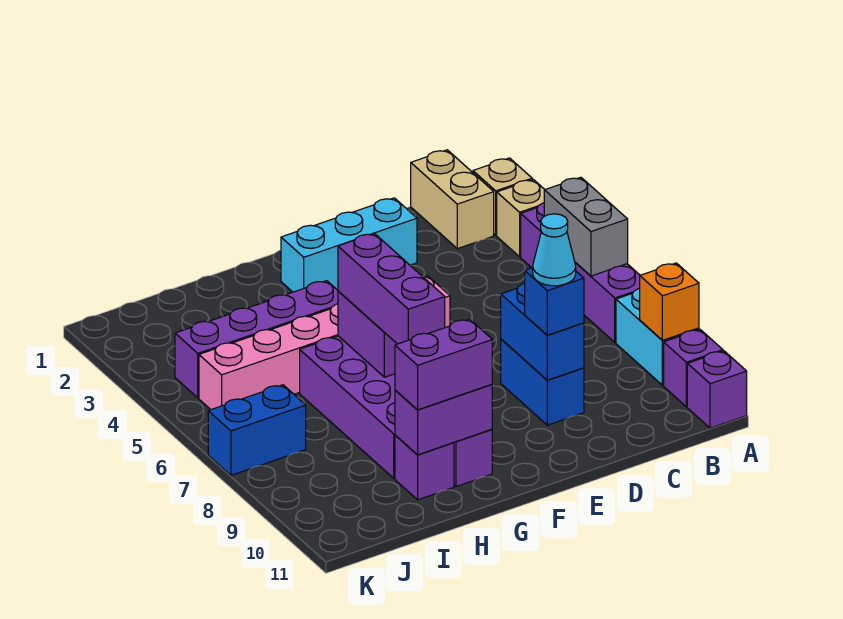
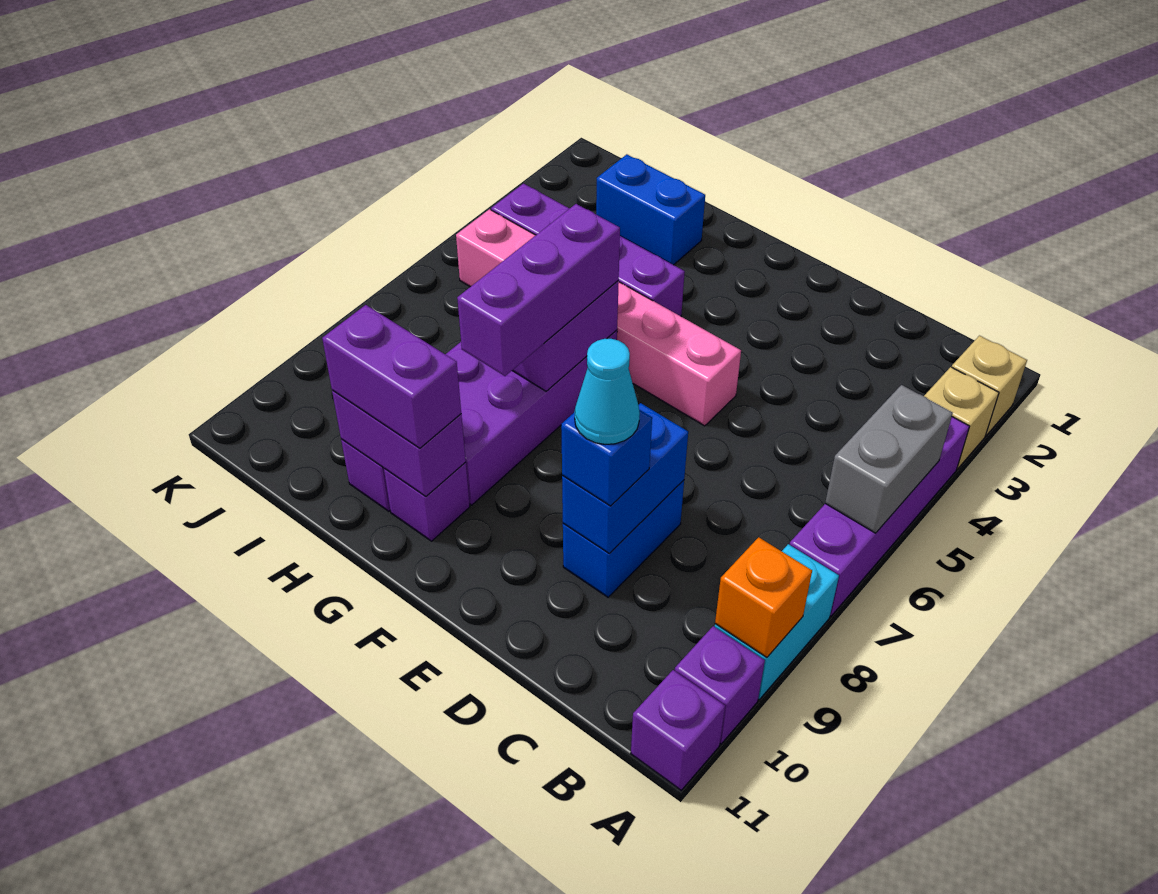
tan brick B1:B2 level 1 -> none
cyan brick D2:F2 level 1 -> none
blue brick J7:K7 level 1 -> blue brick H2:I2 level 1

